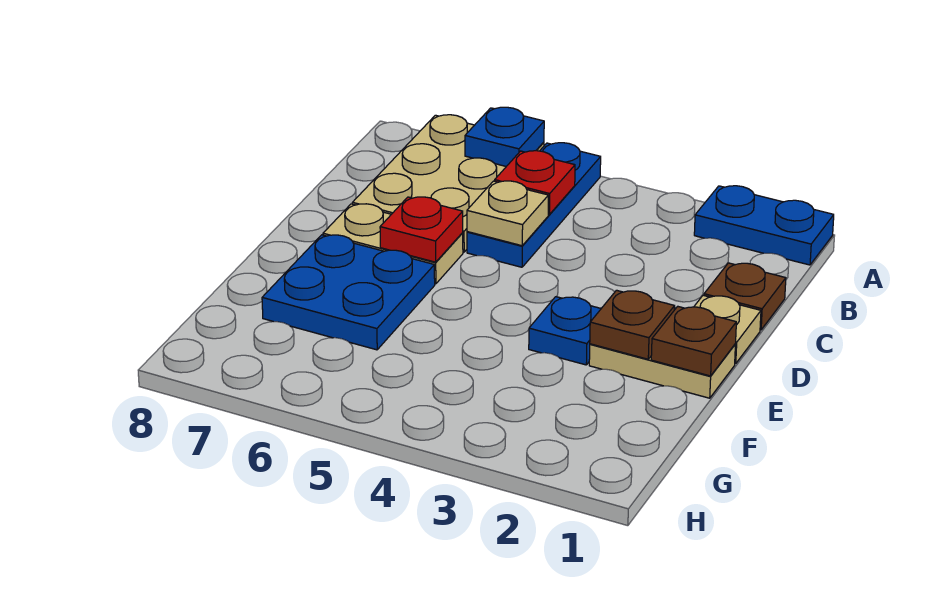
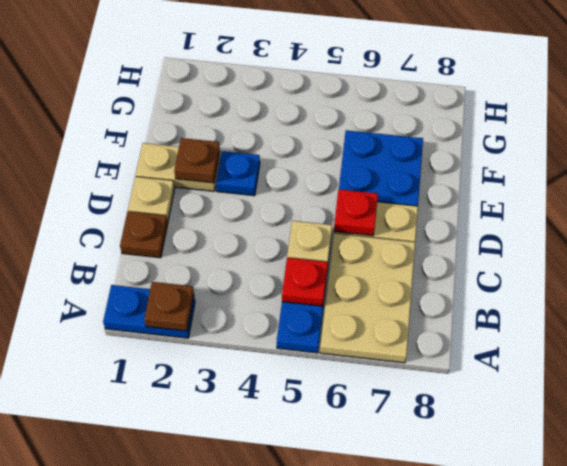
blue plate A6 level 2 -> none
brown plate E1 level 2 -> brown plate A2 level 2

